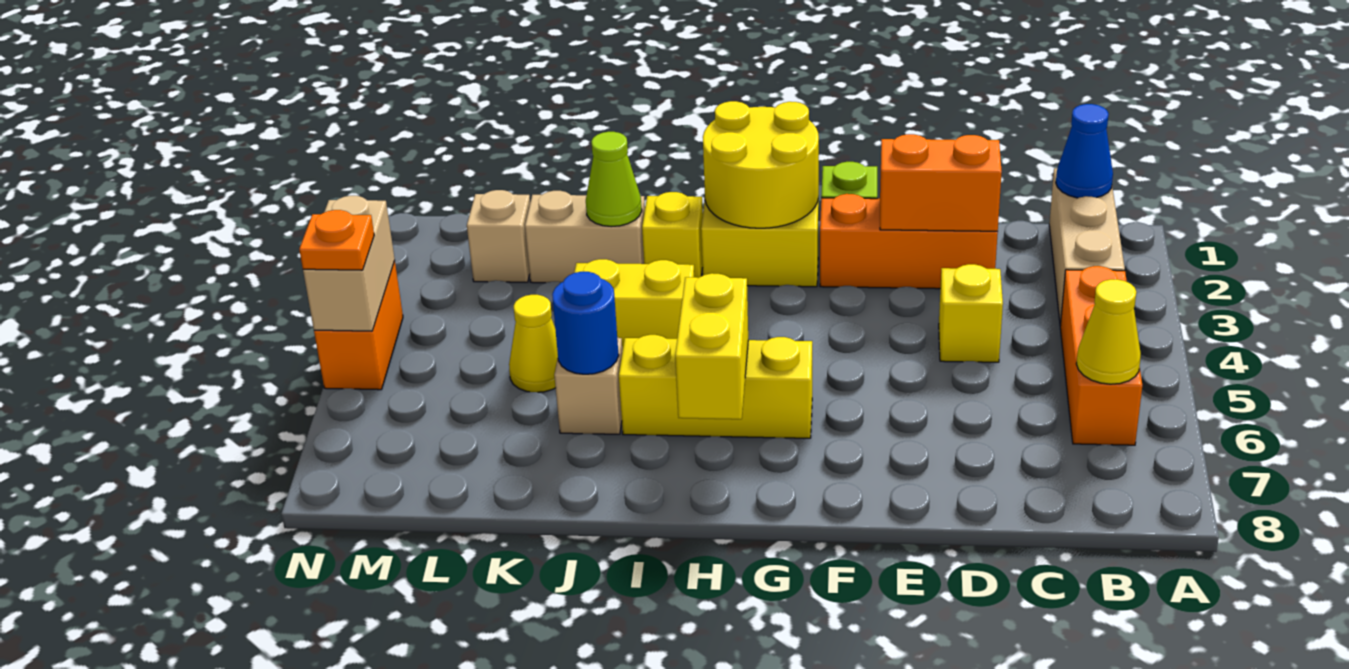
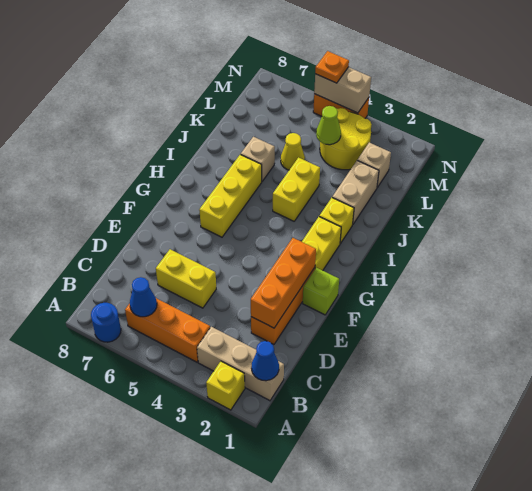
yellow cone B6 level 2 -> blue cone B6 level 2
orange brick D2:E2 level 2 -> orange brick D2:F2 level 2
yellow brick D4 level 1 -> yellow brick A2 level 1
yellow round brick G1:H2 level 2 -> yellow round brick L3:M4 level 1
yellow brick H6:H7 level 2 -> yellow brick D5:D6 level 1
lime cone J2 level 2 -> lime cone L4 level 2
blue round brick J6 level 2 -> blue round brick A7 level 1

